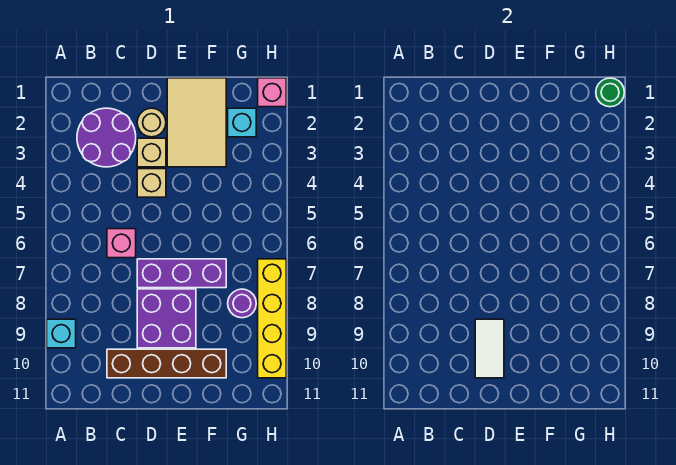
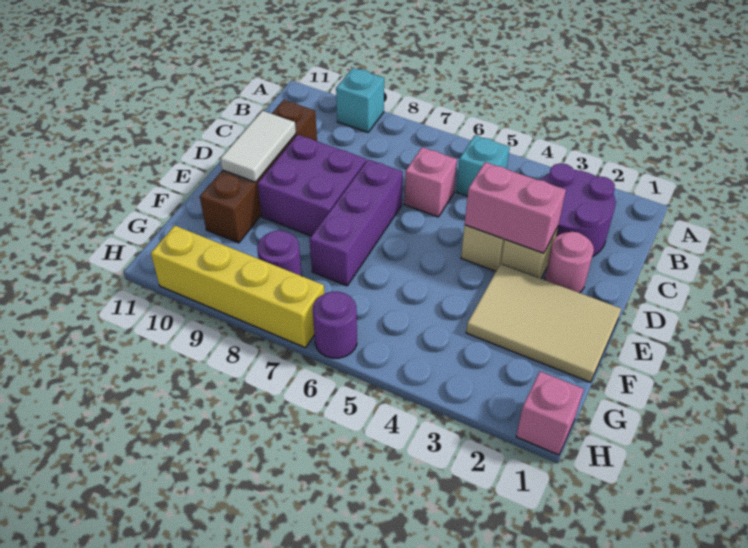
tan round brick D2 level 1 -> pink round brick D2 level 1
none -> pink brick D3:D4 level 2
white tile D9:D10 level 2 -> white tile D10:E10 level 2
cyan brick G2 level 1 -> cyan brick B5 level 1
green round brick H1 level 2 -> none
none -> purple round brick H6 level 1

